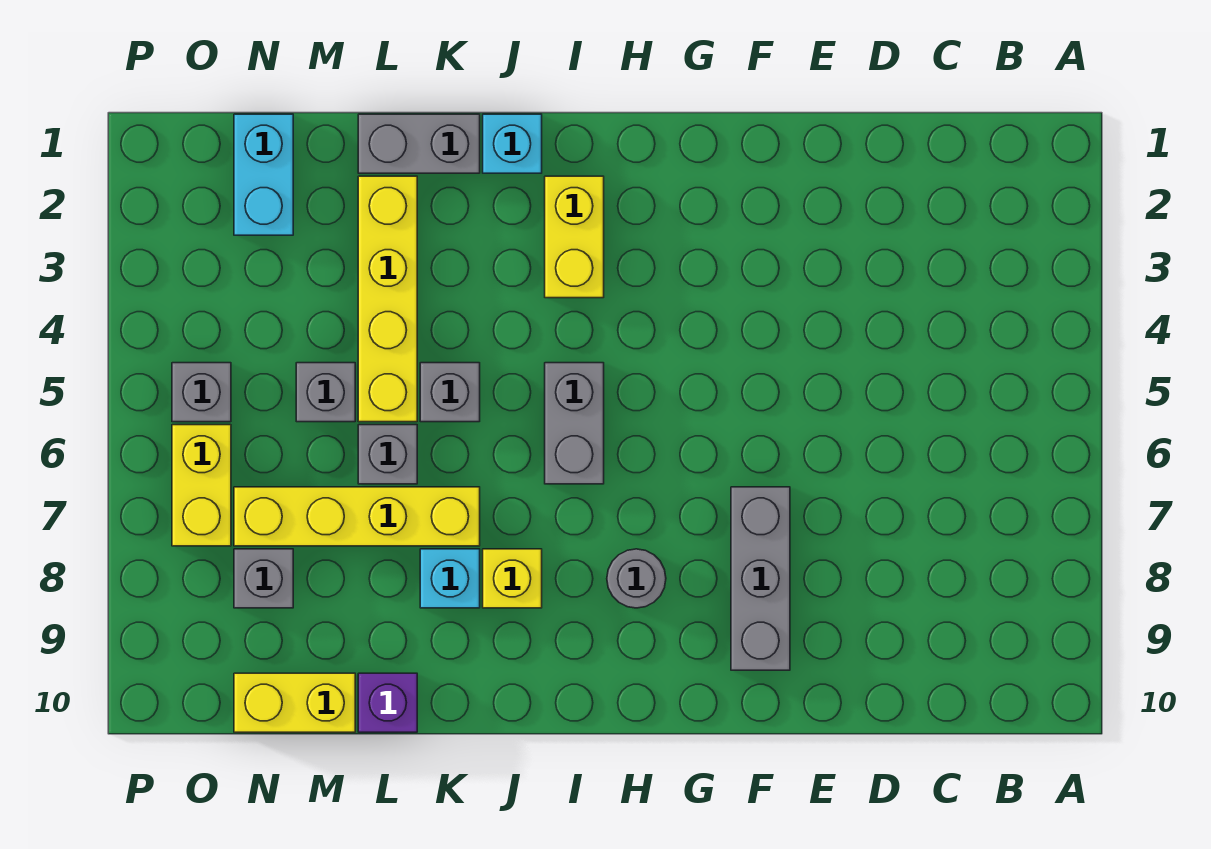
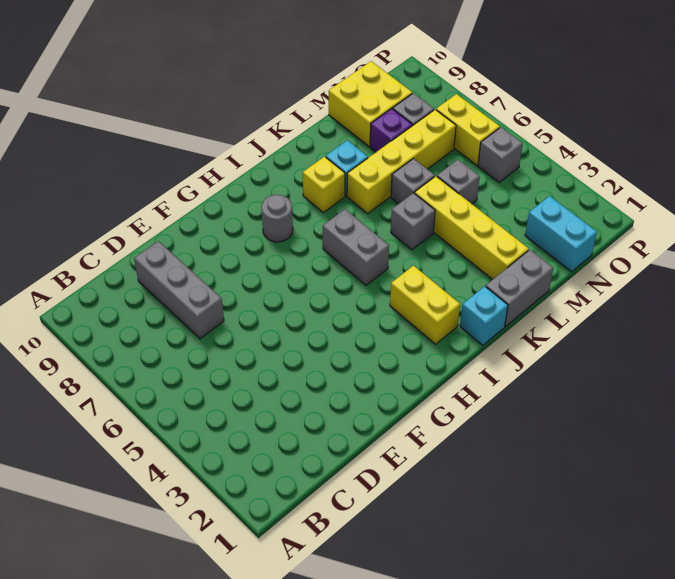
grey brick F7:F9 level 1 -> grey brick D7:D9 level 1
purple brick L10 level 1 -> purple brick M8 level 1
yellow brick M10:N10 level 1 -> yellow brick M9:N10 level 1

